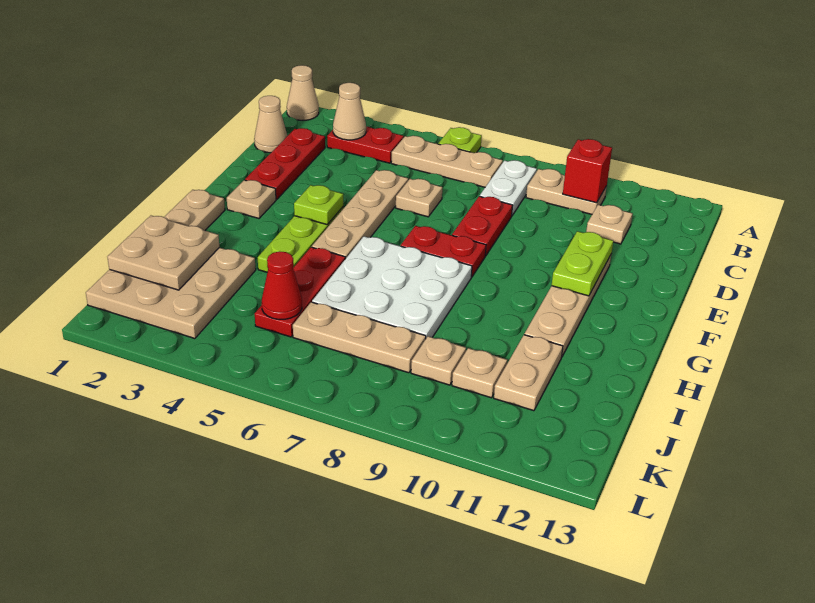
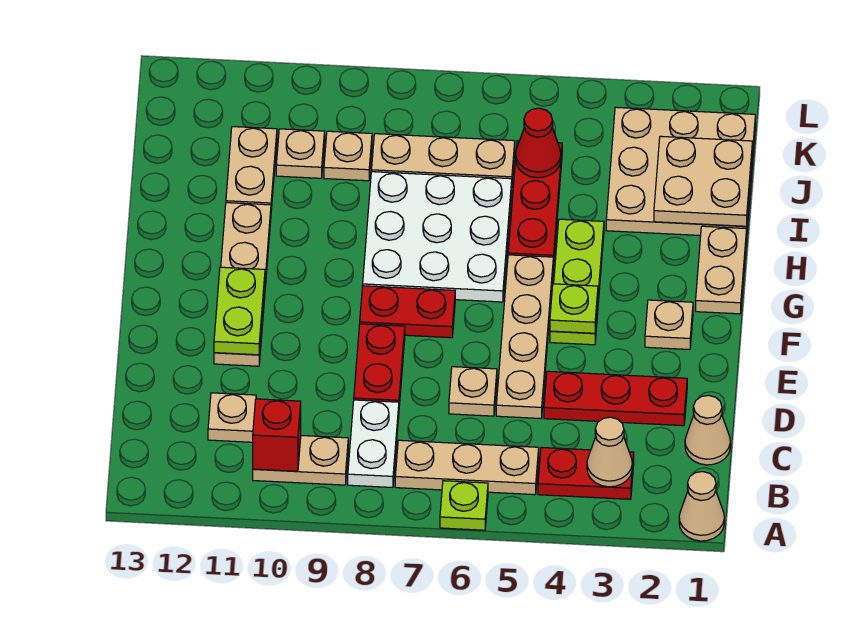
red plate C2:E2 level 1 -> red plate D2:D4 level 1

